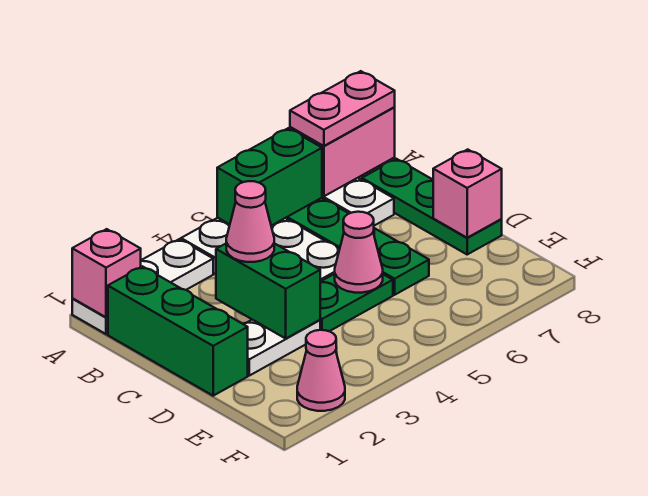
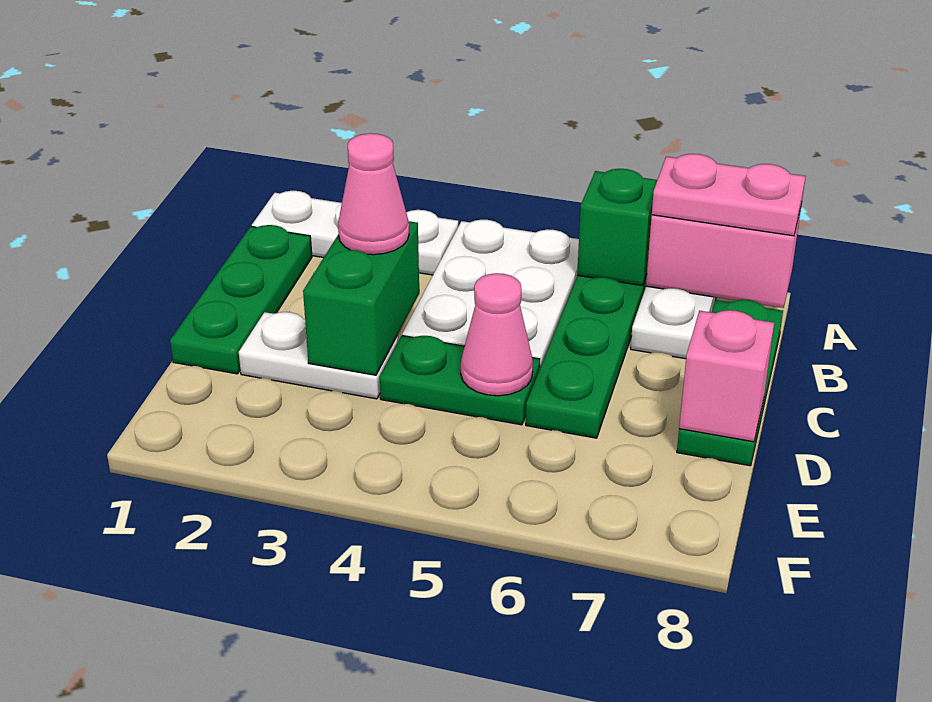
pink brick A1 level 2 -> none
green brick A5:A6 level 2 -> green brick A6 level 2
green brick B1:D1 level 1 -> green plate B1:D1 level 1
pink cone F2 level 1 -> none

